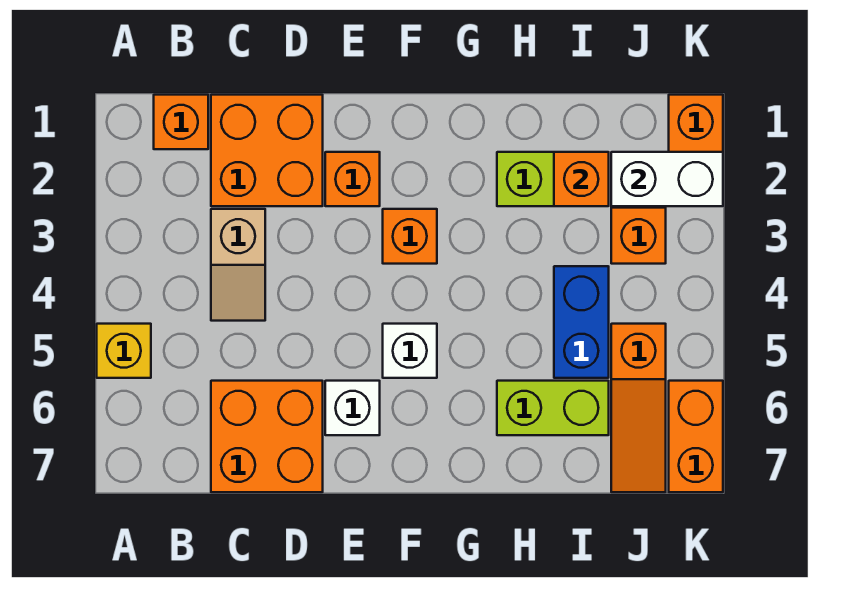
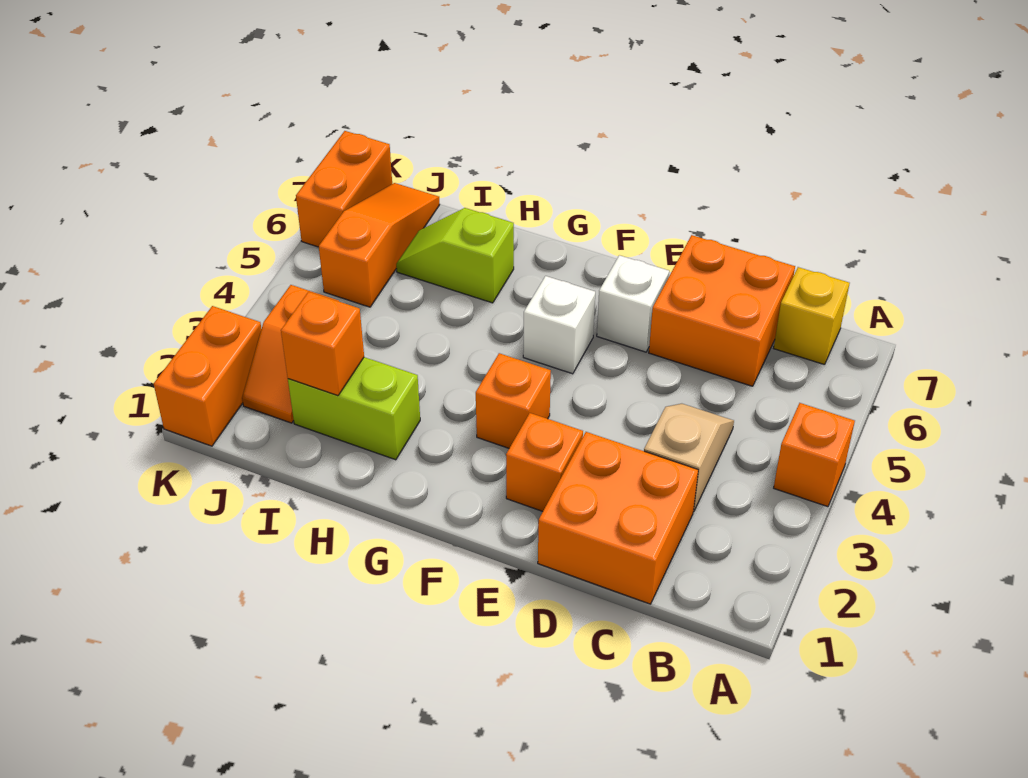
yellow brick A5 level 1 -> yellow brick B7 level 1
orange brick B1 level 1 -> orange brick A4 level 1
lime brick H6:I6 level 1 -> lime slope H6:I6 level 1 top H
blue brick I4:I5 level 1 -> none
white brick J2:K2 level 2 -> none

